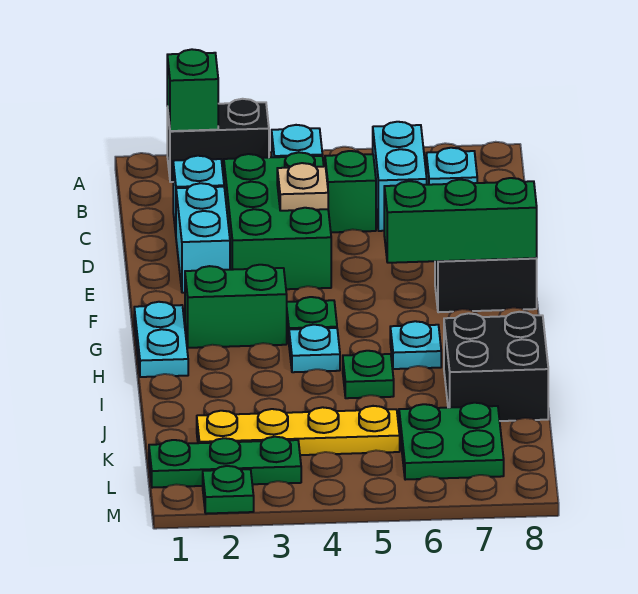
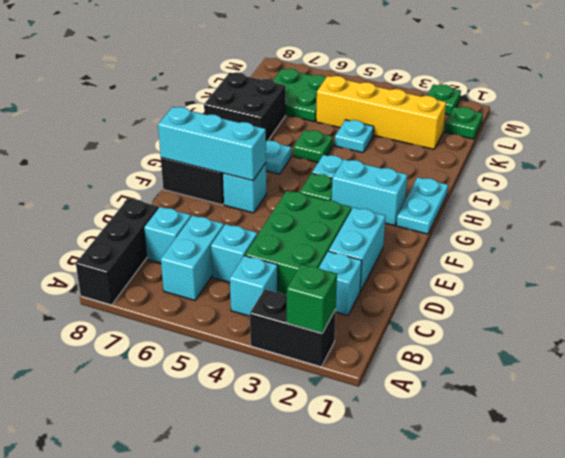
none -> black brick A8:C8 level 1
green brick C5 level 1 -> cyan brick C5 level 1
tan plate D4 level 2 -> none
none -> cyan brick F6 level 1
green brick F6:F8 level 2 -> cyan brick F6:F8 level 2
green brick G2:G3 level 1 -> cyan brick G2:G3 level 1
none -> cyan plate J4 level 1
yellow plate K2:K5 level 1 -> yellow brick K2:K5 level 1
green plate L1:L3 level 1 -> green plate L1 level 1

